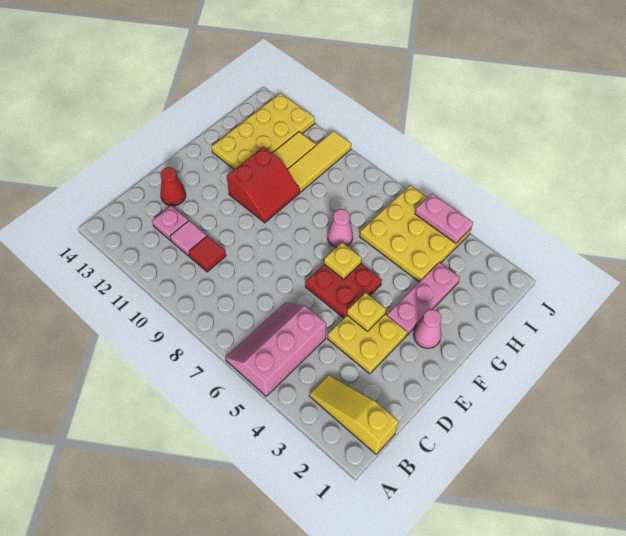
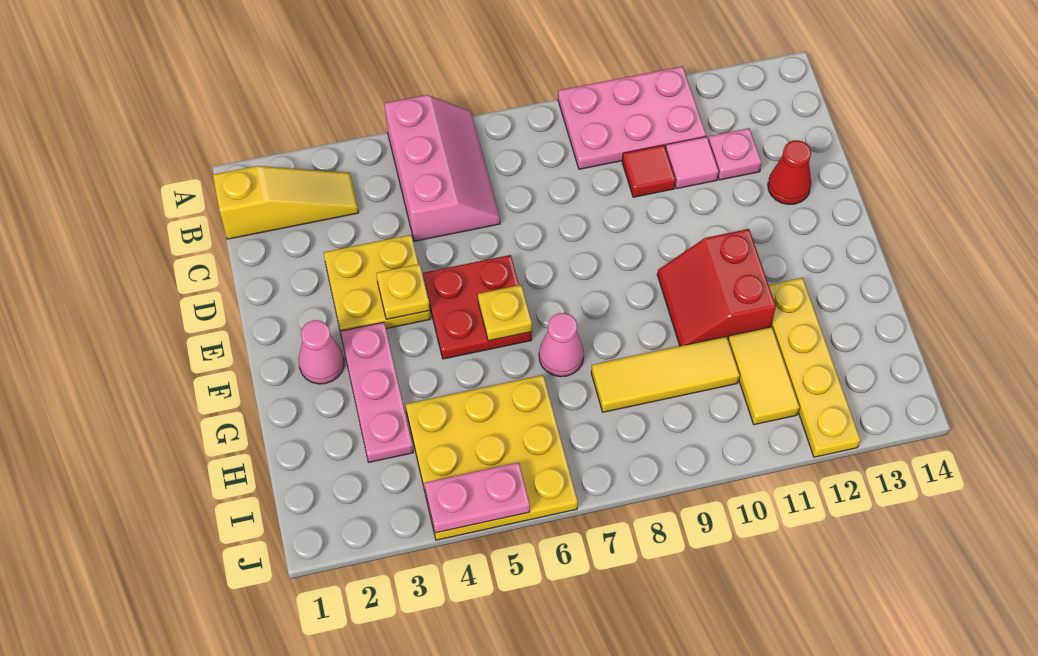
none -> pink plate A9:B11 level 1
yellow plate G12:J13 level 1 -> yellow plate G12:J12 level 1
yellow tile H10:J10 level 1 -> yellow tile H8:H10 level 1

